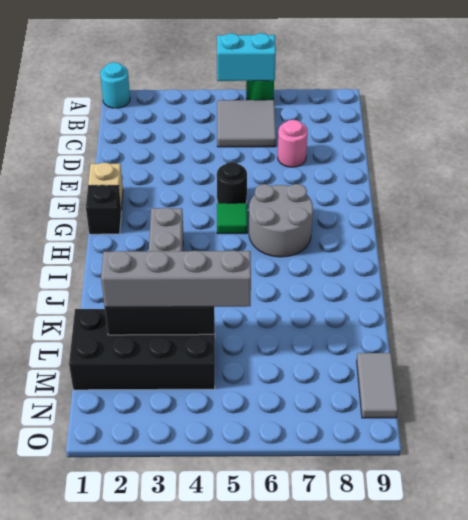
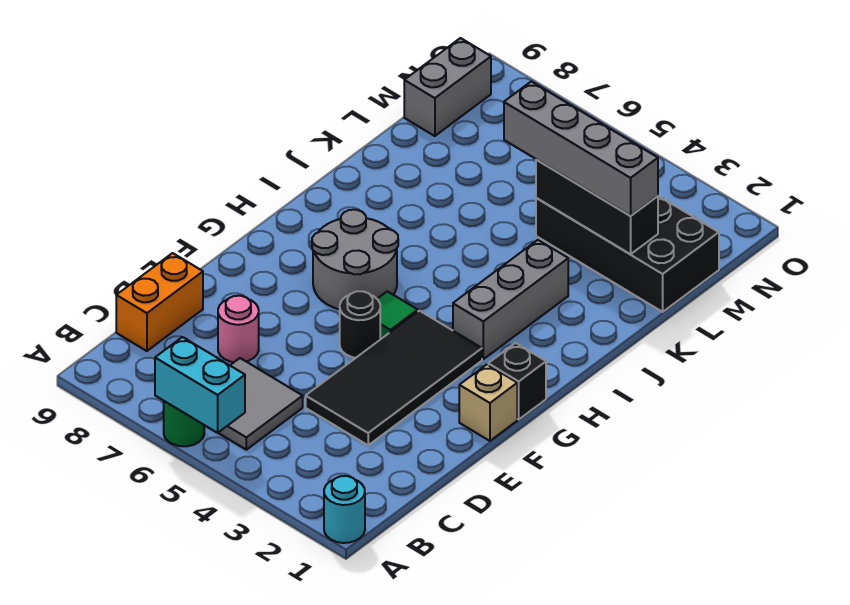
none -> orange brick C9:D9 level 1
none -> black tile D3:G4 level 1
grey tile M9:N9 level 1 -> grey brick M9:N9 level 1

